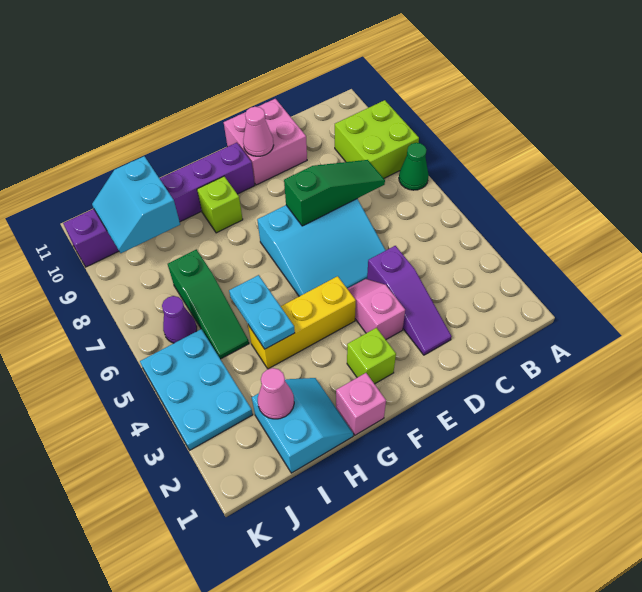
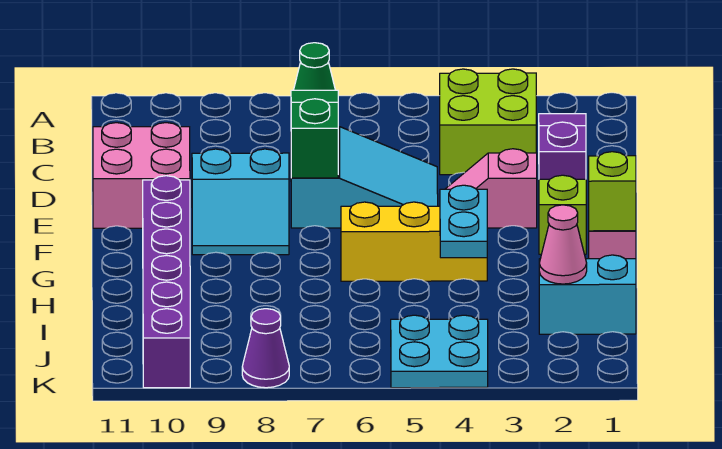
lime brick A8:B9 level 1 -> lime brick B3:C4 level 1
purple slope D2:D4 level 1 top 4 -> purple slope B2:D2 level 1 top D
cyan slope D5:F7 level 1 top 7 -> cyan slope D5:E7 level 1 top 7
pink cone E10 level 2 -> none
yellow brick F4:H4 level 1 -> yellow brick G4:G6 level 1
lime brick G9 level 1 -> lime brick G1 level 2
cyan plate H4:H5 level 2 -> cyan plate G4:H4 level 2
green slope I5:I7 level 1 top 7 -> none
cyan slope I9:J10 level 2 top I -> cyan slope E8:F9 level 1 top E
cyan plate J3:K5 level 1 -> cyan plate J4:K5 level 1
purple cone J6 level 1 -> purple cone K8 level 1

